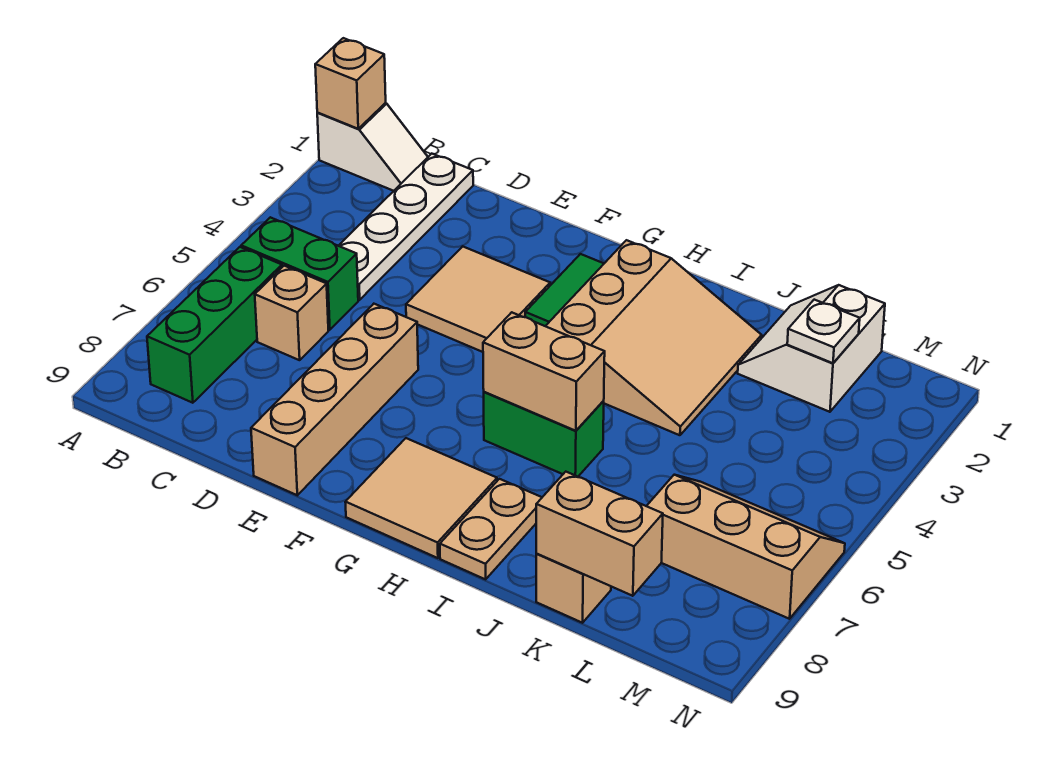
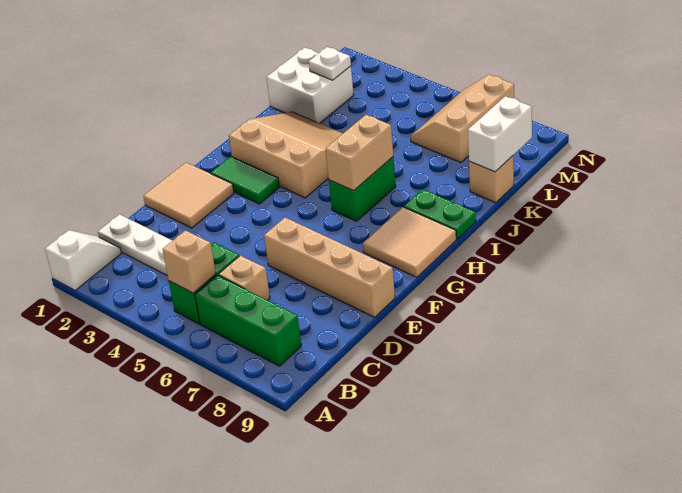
tan brick A1 level 2 -> tan brick B5 level 2
tan tile E3:F4 level 1 -> tan tile E1:F2 level 1
tan plate I8:I9 level 1 -> green plate I8:I9 level 1
white slope K1:L2 level 1 top L -> white brick K1:L2 level 1
tan brick K9:L9 level 2 -> white brick K9:L9 level 2

